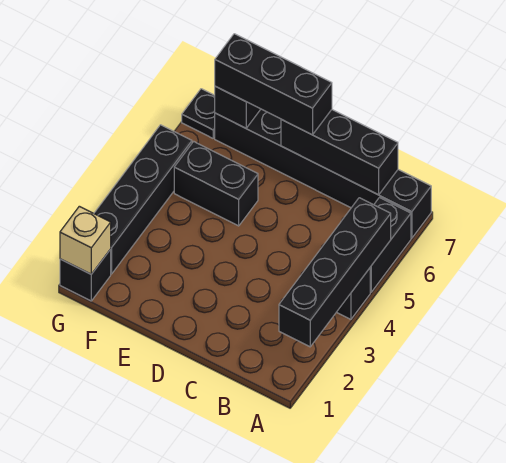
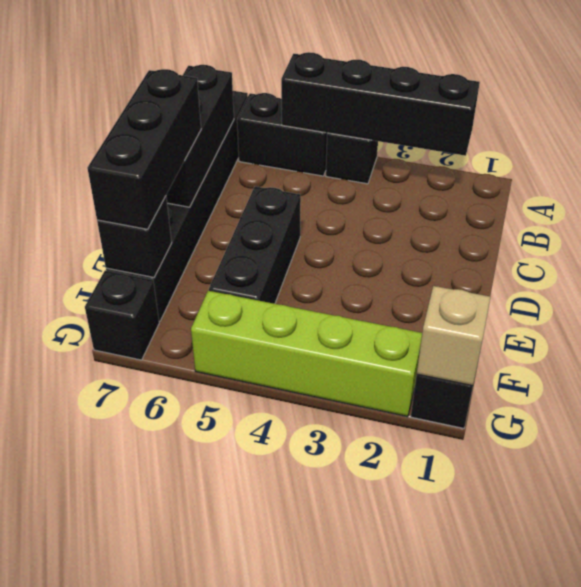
black brick E5:F5 level 1 -> black brick D5:F5 level 1
black brick G2:G5 level 1 -> lime brick G2:G5 level 1
black plate G7 level 1 -> black brick G7 level 1

